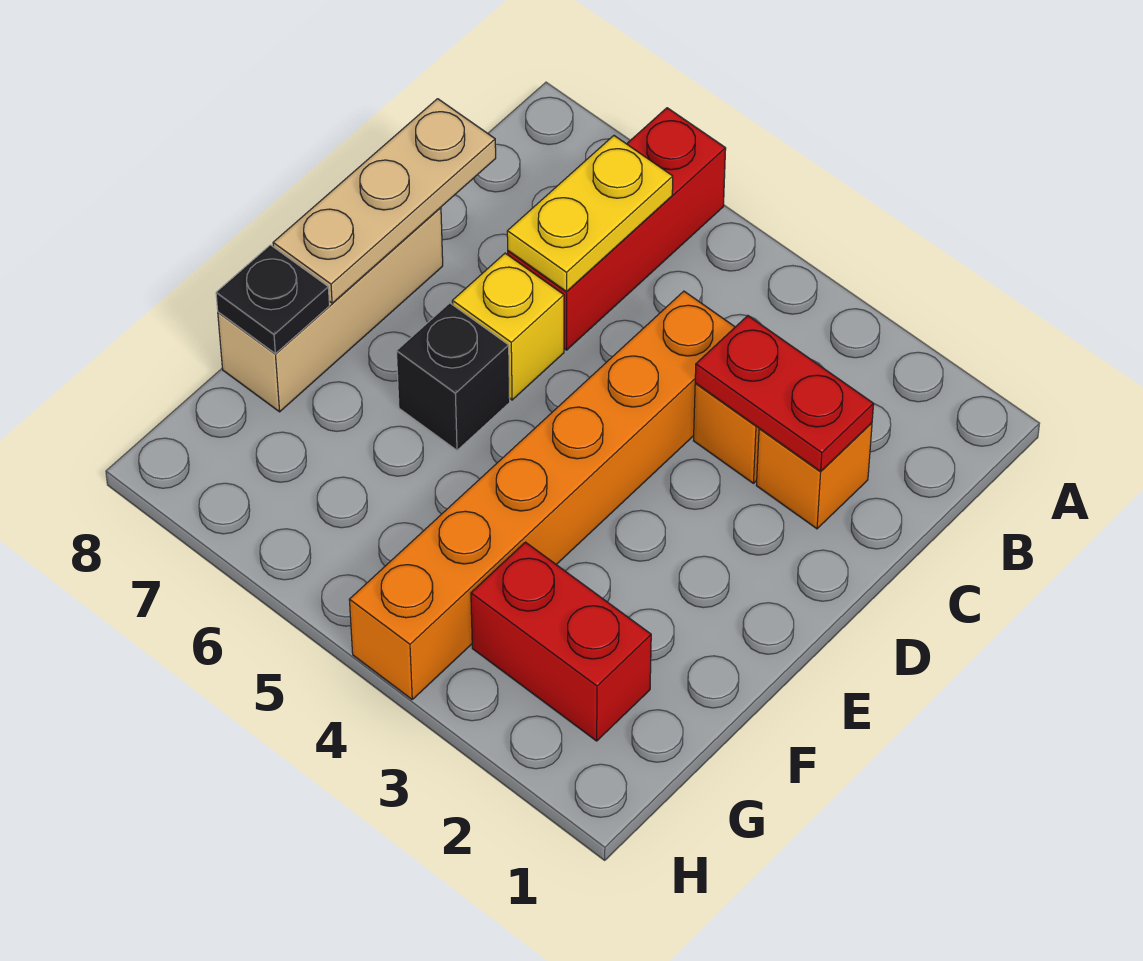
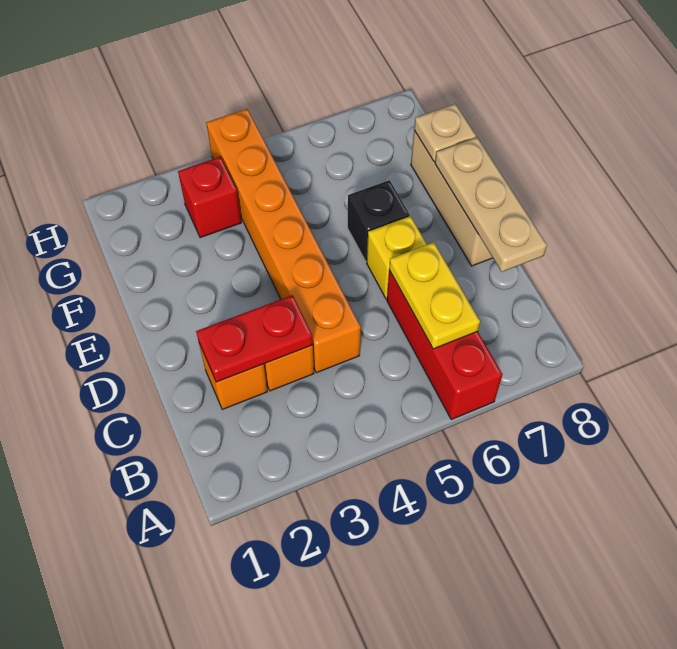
black plate F8 level 2 -> tan plate F8 level 2
red brick G2:G3 level 1 -> red brick G3 level 1

